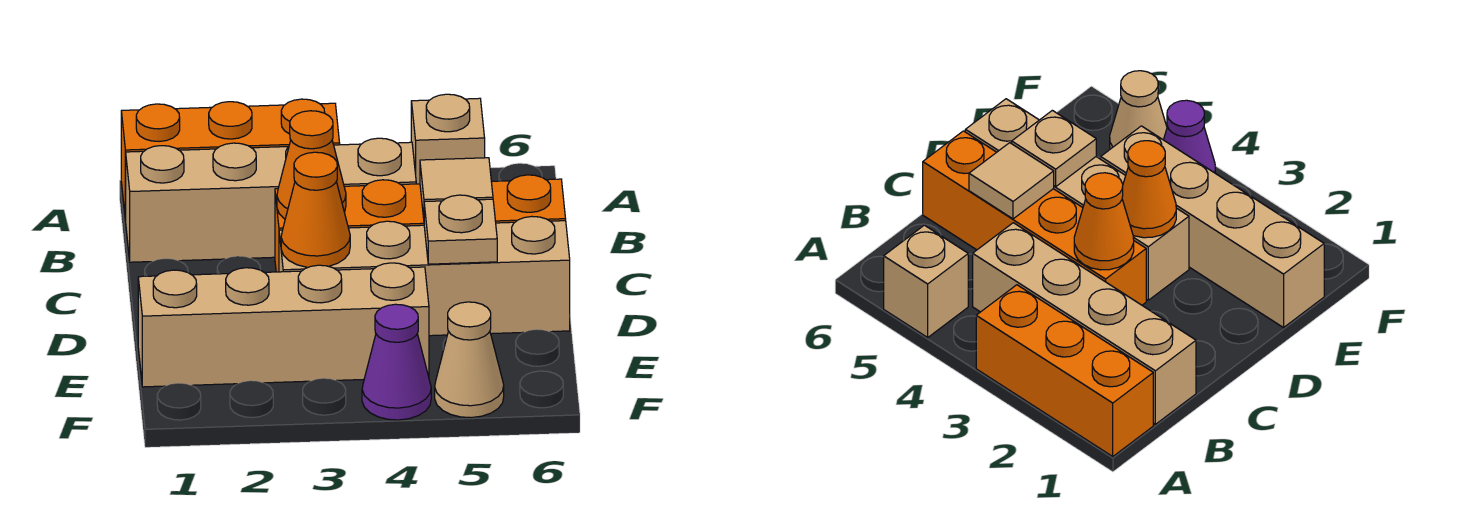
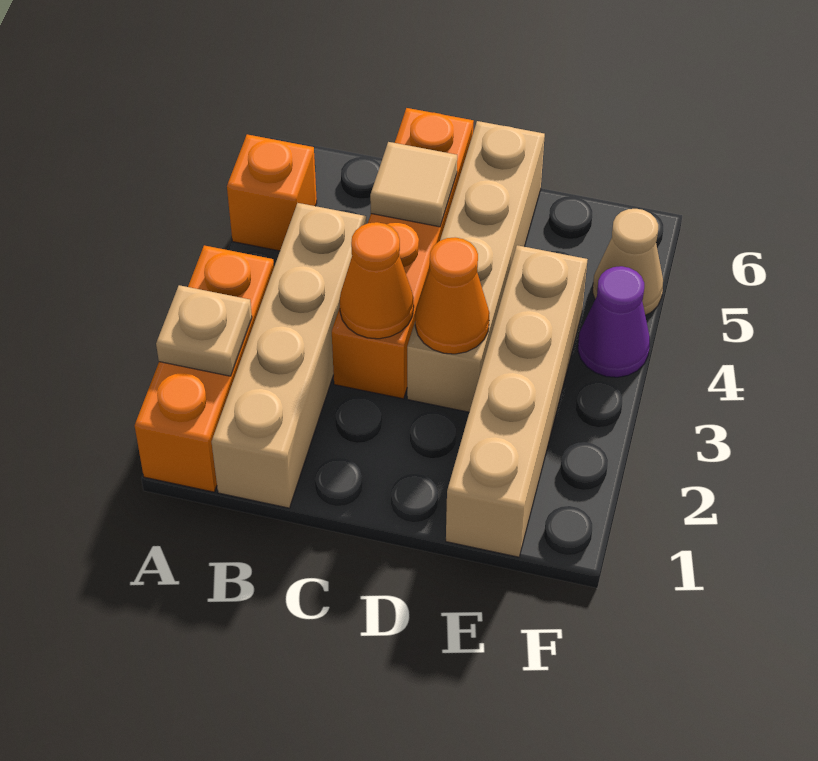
tan brick A5 level 1 -> orange brick A5 level 1
tan plate D5 level 2 -> tan plate A2 level 2

